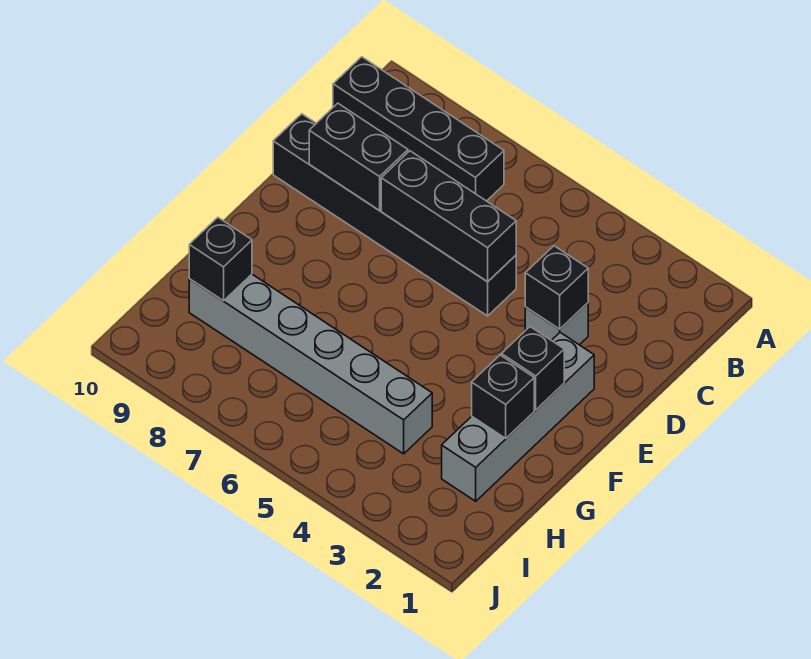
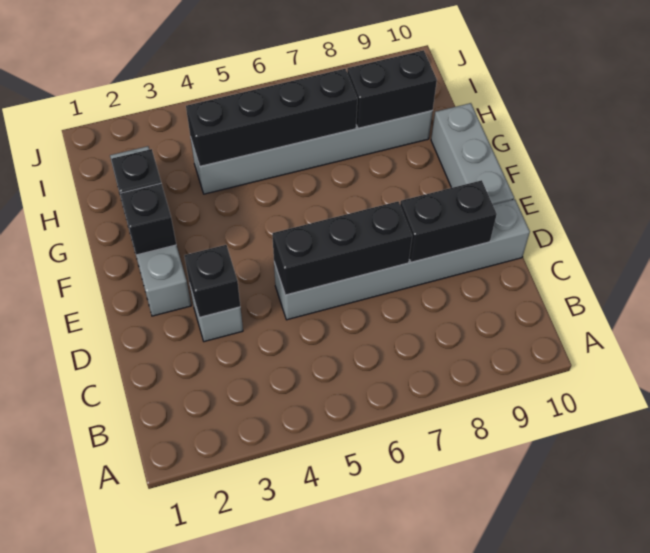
black brick B7:B10 level 1 -> black brick H4:H7 level 2
black brick D5:D10 level 1 -> grey brick D5:D10 level 1
none -> grey brick E10:G10 level 1
black brick H9 level 2 -> black brick H8:H9 level 2

